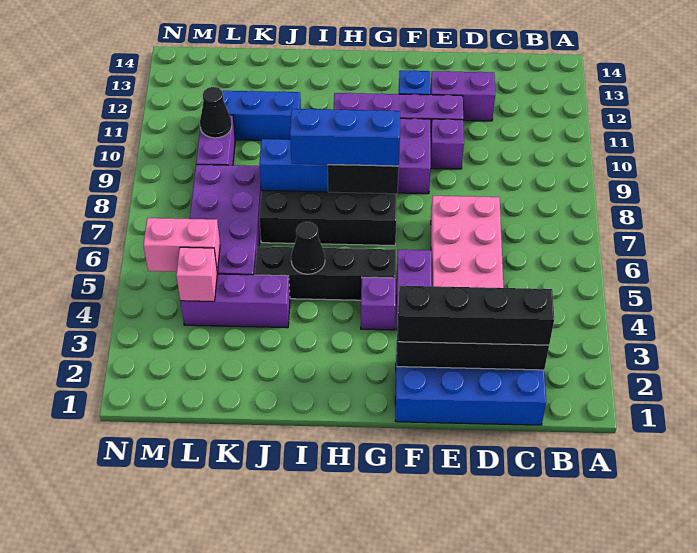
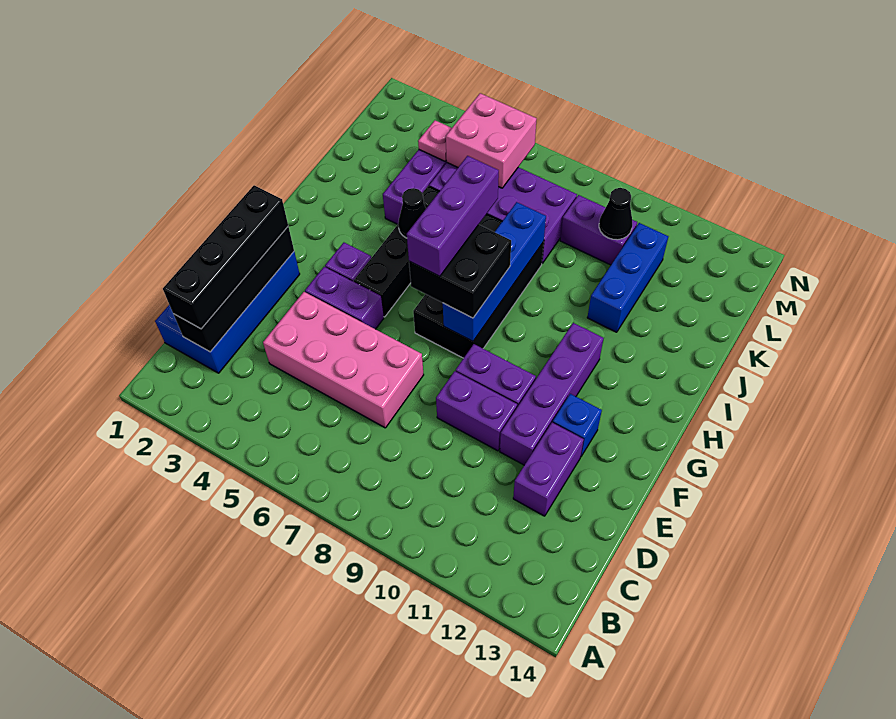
purple brick E10 level 1 -> purple brick E9:E10 level 1
blue brick G7:I7 level 4 -> purple brick G7:I7 level 4
pink brick L4 level 2 -> pink plate L4 level 2
pink brick L5:M5 level 2 -> pink brick L5:M6 level 2

